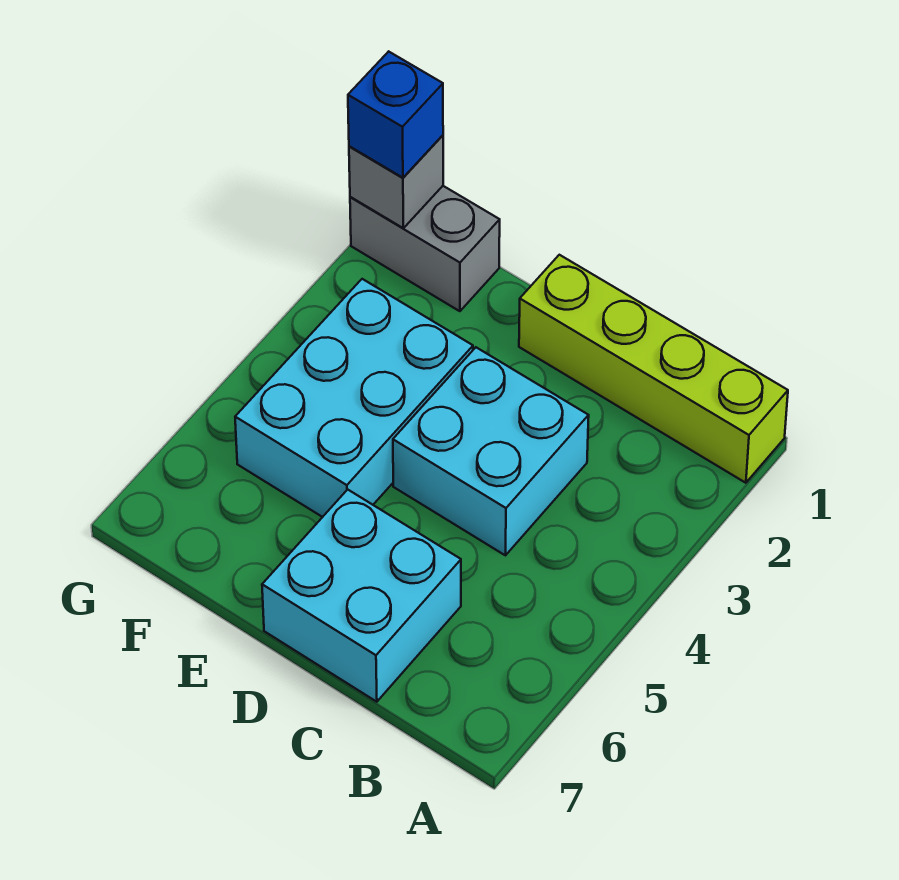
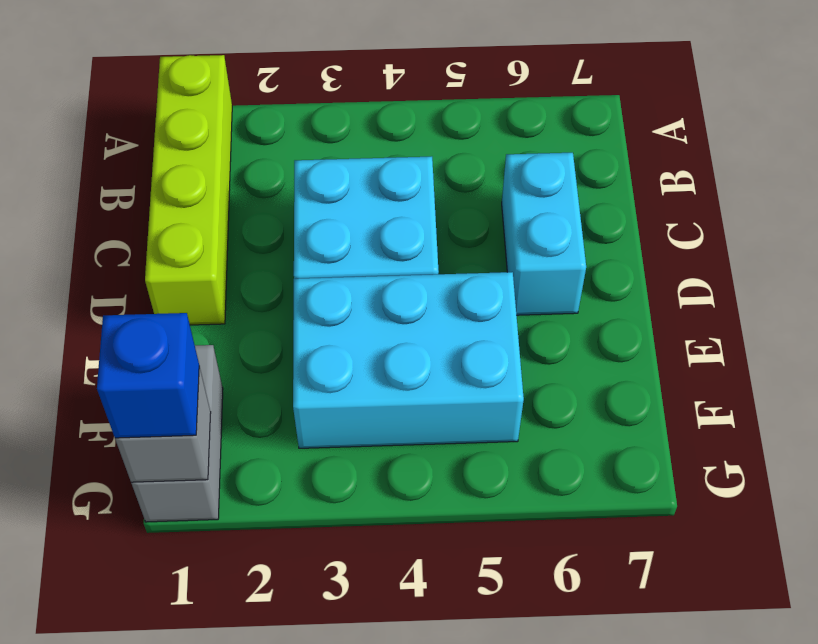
cyan brick C6:D7 level 1 -> cyan brick C6:D6 level 1

